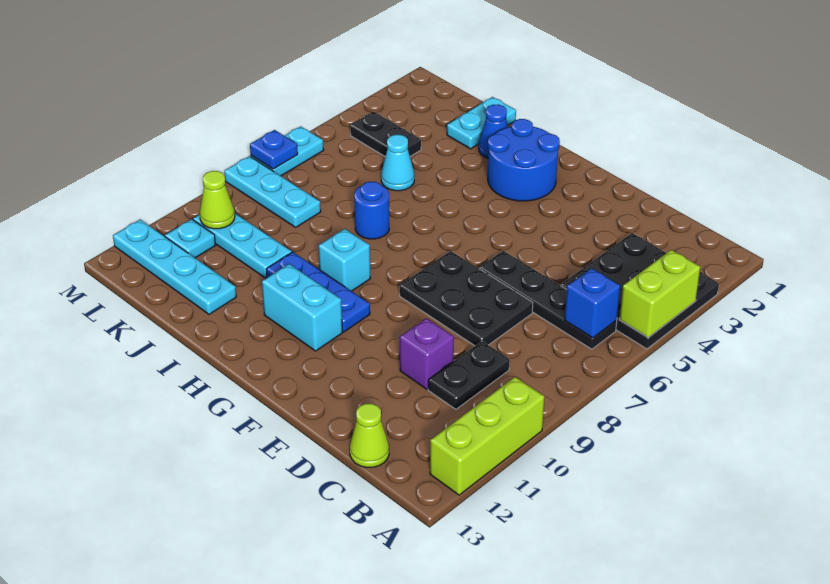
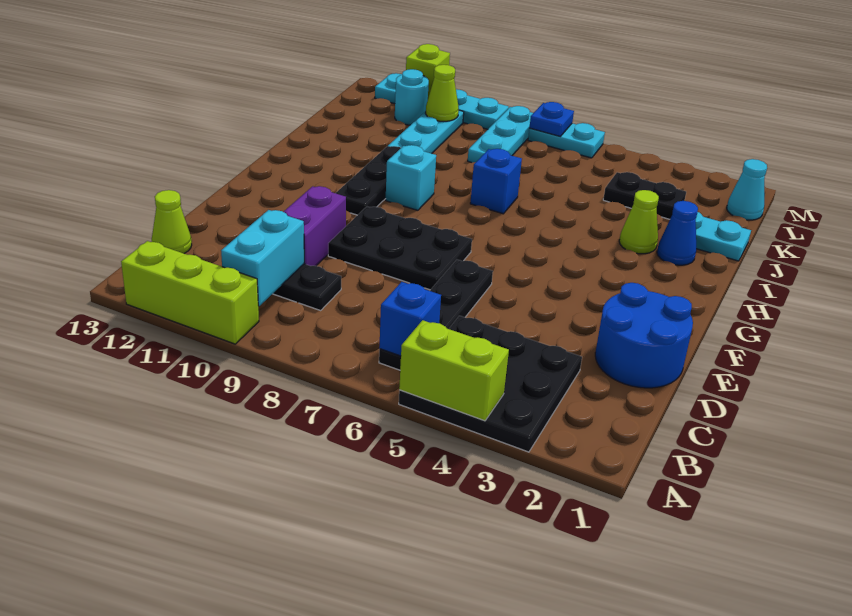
black plate D7:F8 level 1 -> black plate E7:F9 level 1
purple brick D10 level 1 -> purple brick D10:E10 level 1
blue round brick G2:H3 level 1 -> blue round brick D1:E2 level 1
blue plate G10:I10 level 1 -> black plate G10:I10 level 1
cyan brick G11:H11 level 1 -> cyan brick B10:C10 level 2
none -> lime cone I3 level 1
blue round brick I7 level 1 -> blue brick I7 level 1
cyan cone J5 level 1 -> cyan cone L1 level 1
cyan plate J12:M12 level 1 -> cyan plate M9:M12 level 1
black plate K4:L4 level 1 -> black plate K3:K4 level 1
cyan plate L11 level 1 -> cyan round brick L11 level 1
none -> lime brick M11 level 2

